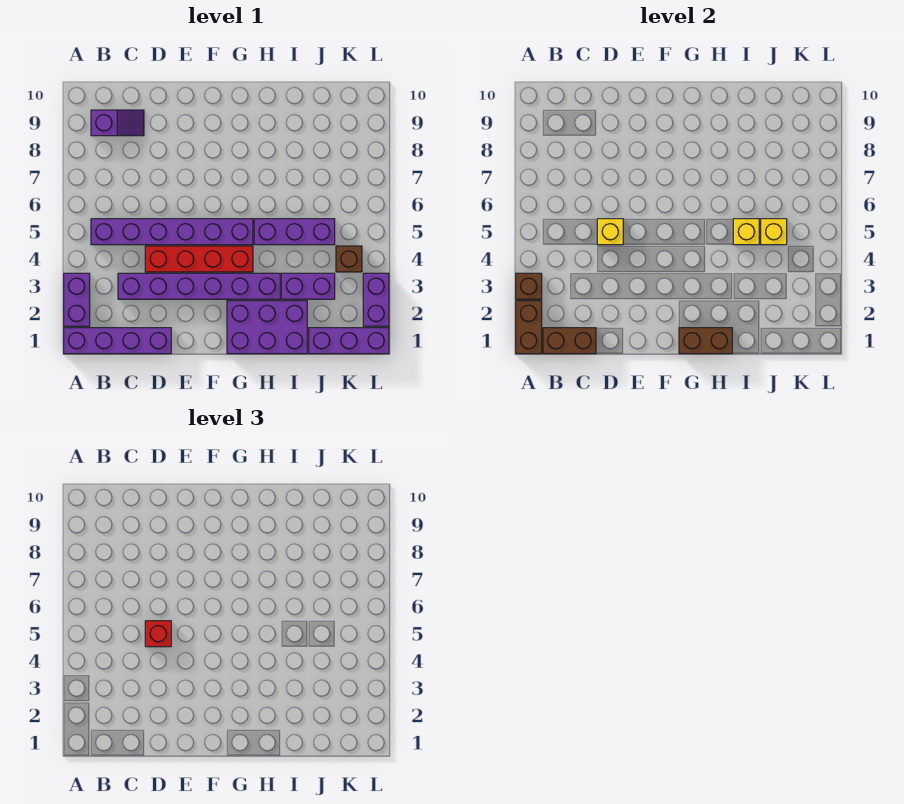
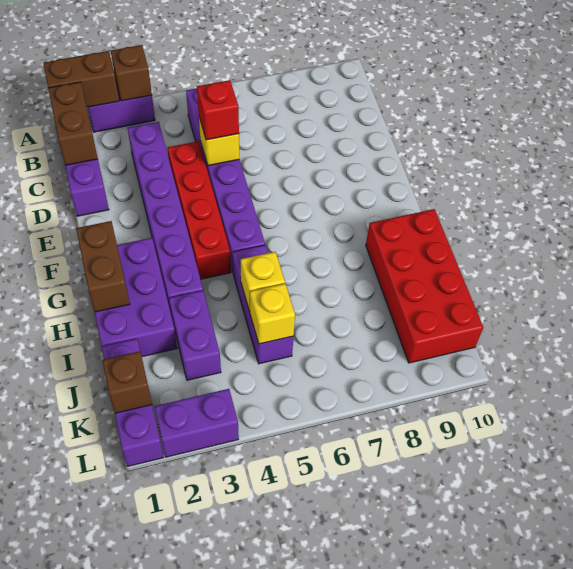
purple slope B9:C9 level 1 top B -> none
none -> red brick H9:K10 level 1
brown brick K4 level 1 -> brown brick K1 level 2

